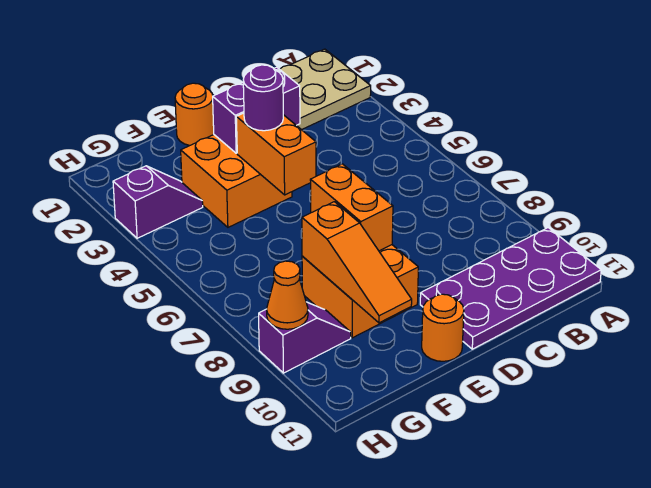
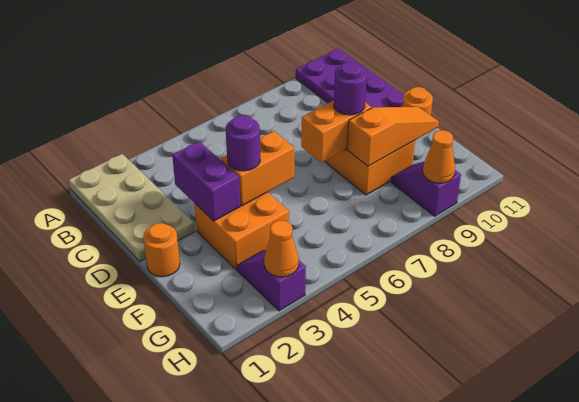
none -> purple round brick E8 level 3
none -> orange cone H3 level 2

